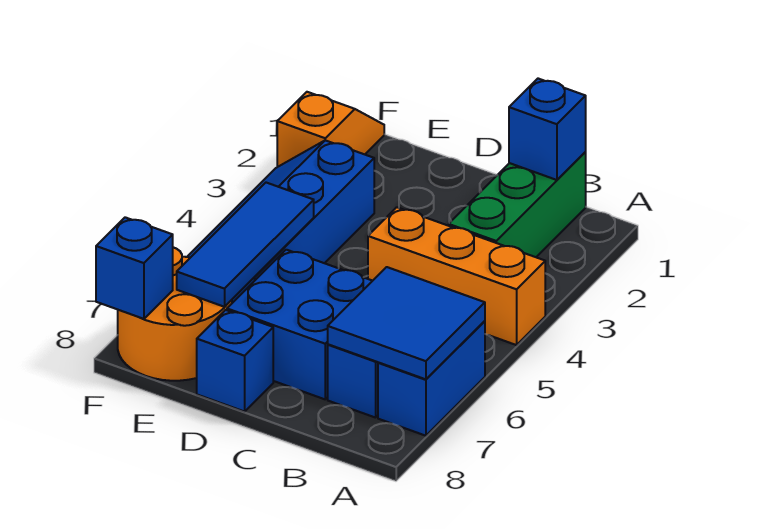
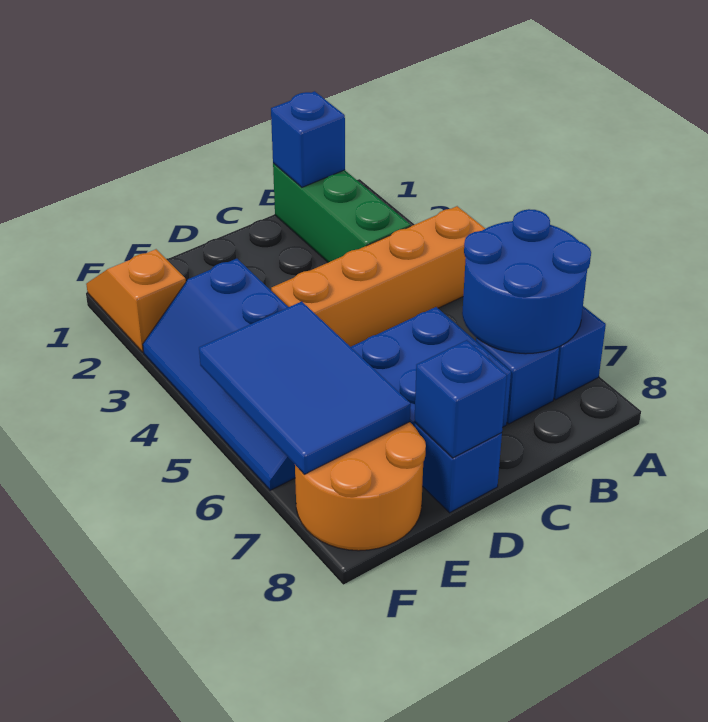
orange brick A4:C4 level 1 -> orange brick A4:D4 level 1
blue tile A6:B7 level 2 -> blue round brick A6:B7 level 2
blue tile E5:E7 level 2 -> blue tile E5:F7 level 2
blue brick F8 level 2 -> blue brick D8 level 2

